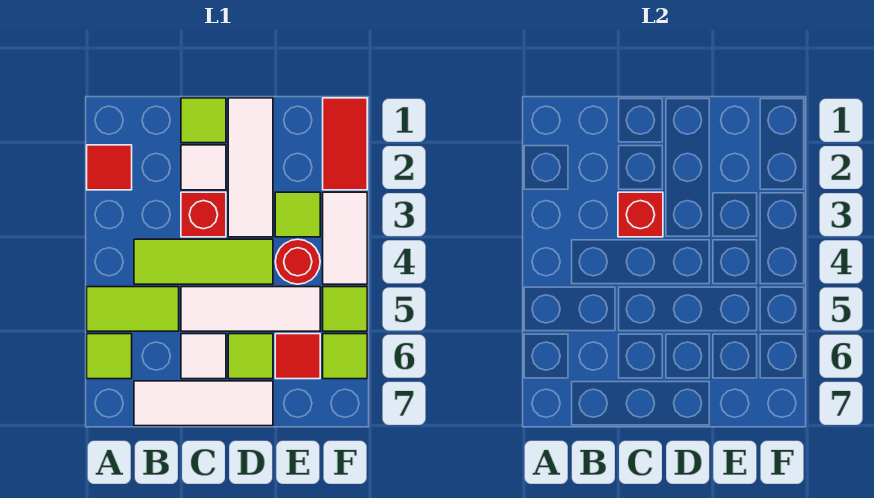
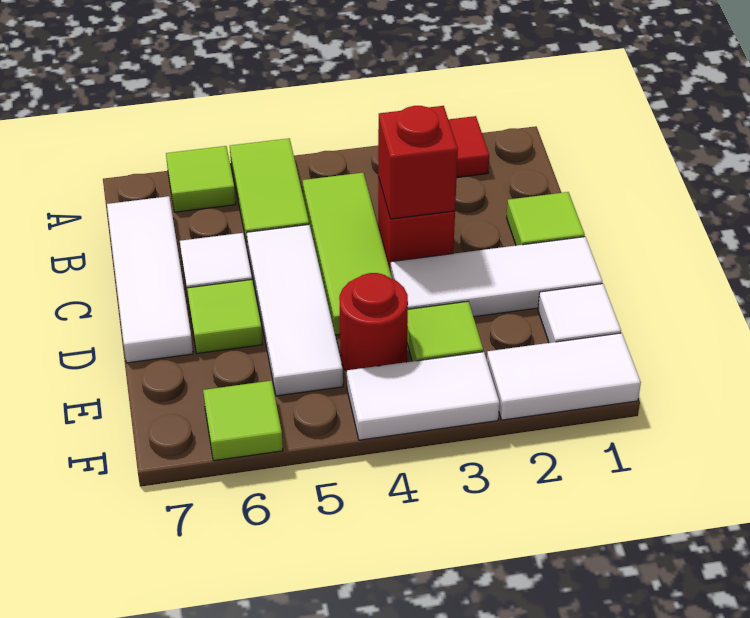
white tile C2 level 1 -> white tile E1 level 1
red tile E6 level 1 -> none
red tile F1:F2 level 1 -> white tile F1:F2 level 1
lime tile F5 level 1 -> none

